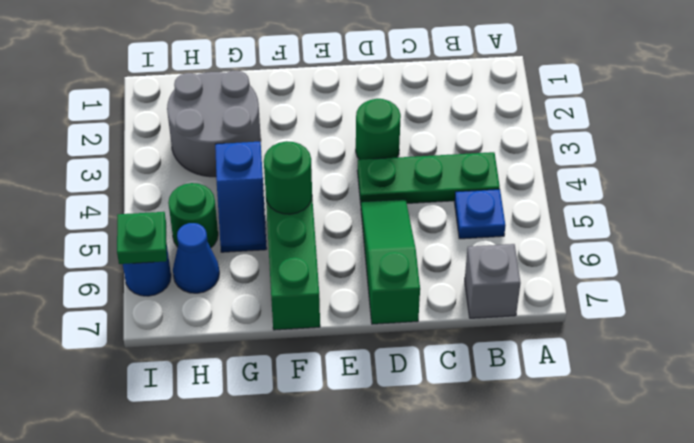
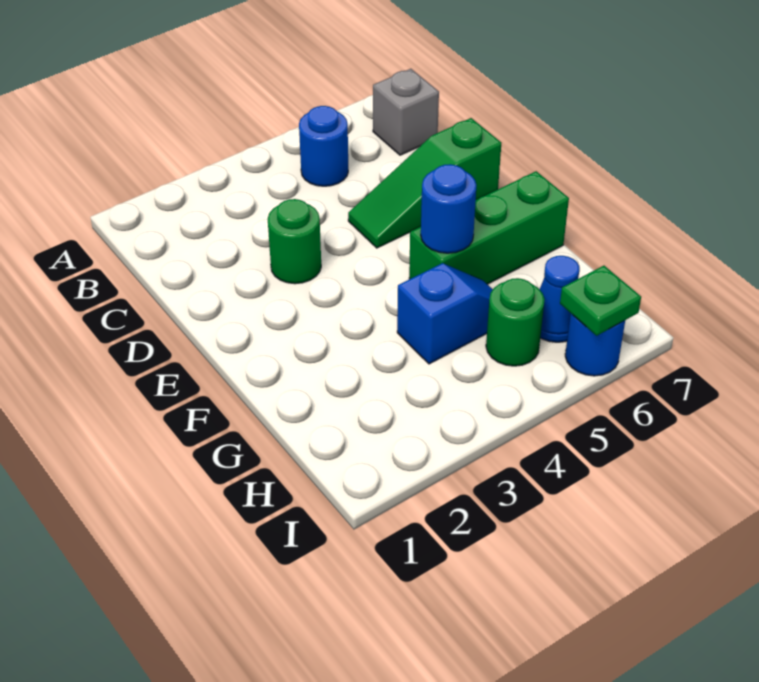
green plate B4:D4 level 1 -> none
blue plate B5 level 1 -> blue round brick B5 level 1
green round brick F5 level 2 -> blue round brick F5 level 2
grey round brick G2:H3 level 1 -> none

